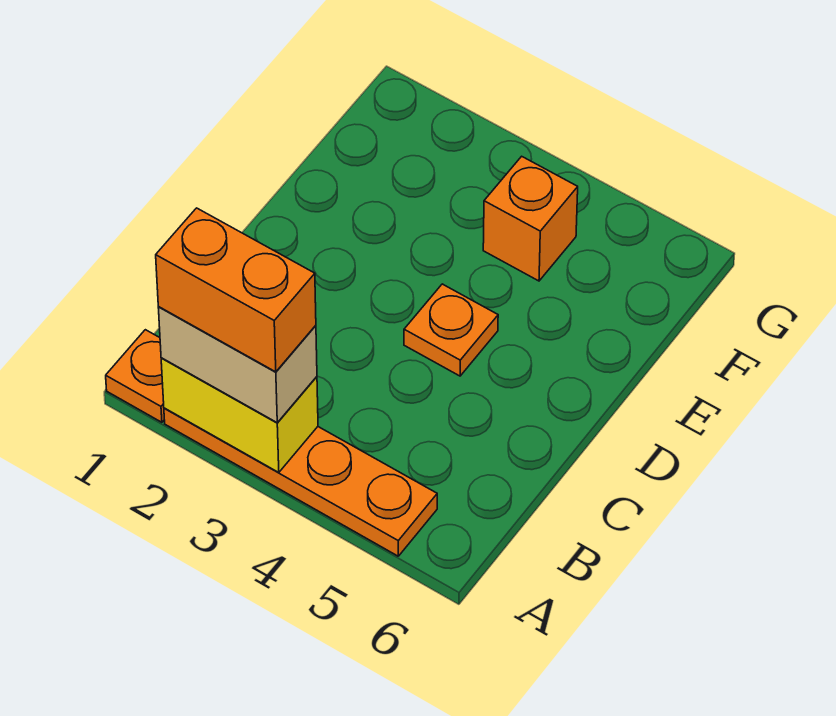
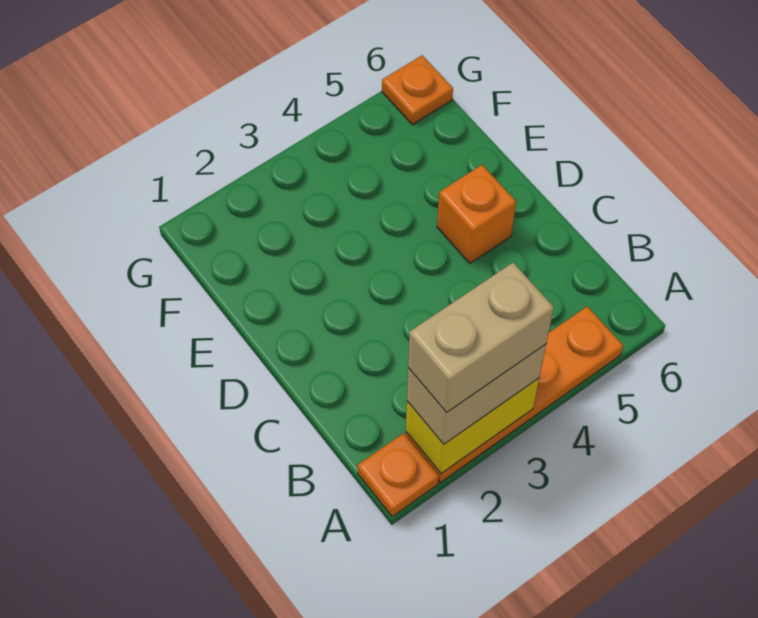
orange brick A2:A3 level 4 -> tan brick A2:A3 level 4
orange plate D4 level 1 -> orange plate G6 level 1
orange brick F4 level 1 -> orange brick D5 level 1

